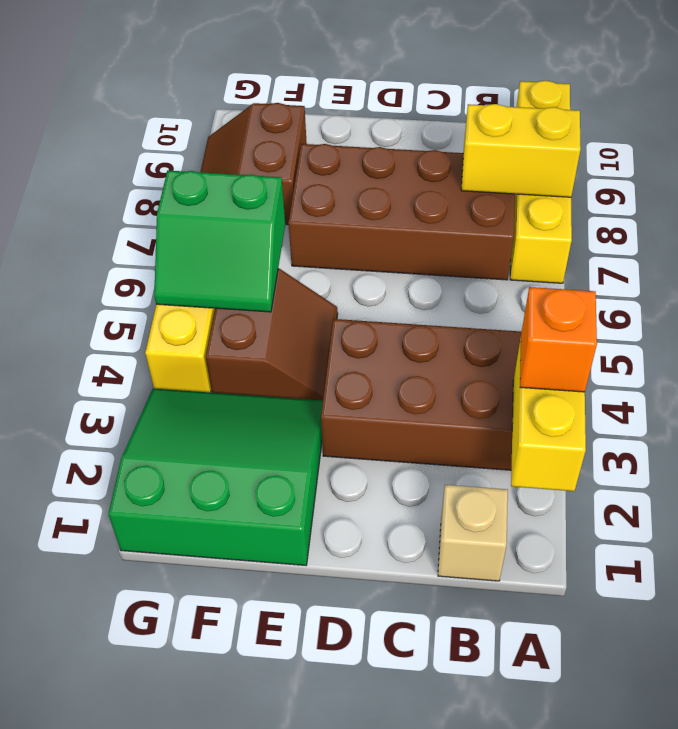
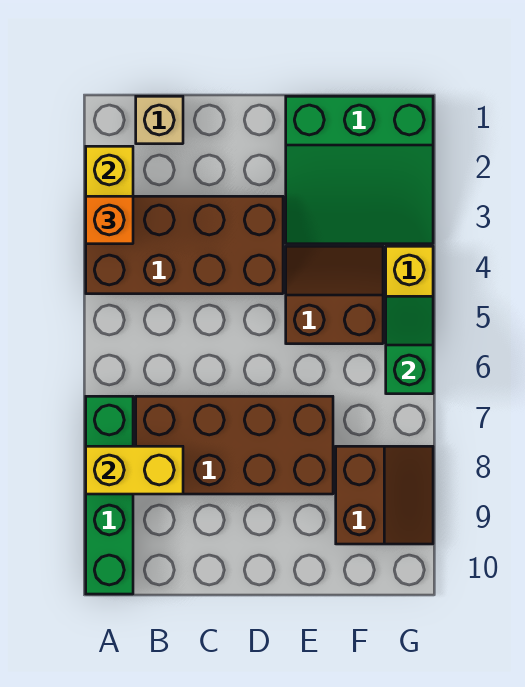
yellow brick A7:A10 level 1 -> green brick A7:A10 level 1
brown slope E4:F5 level 1 top F -> brown slope E4:F5 level 1 top 5
green slope F5:G6 level 2 top 6 -> green slope G5:G6 level 2 top 6

